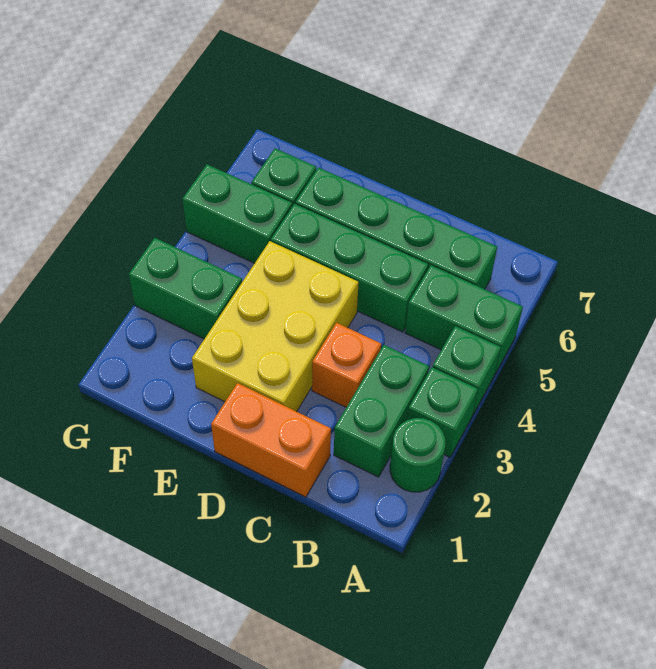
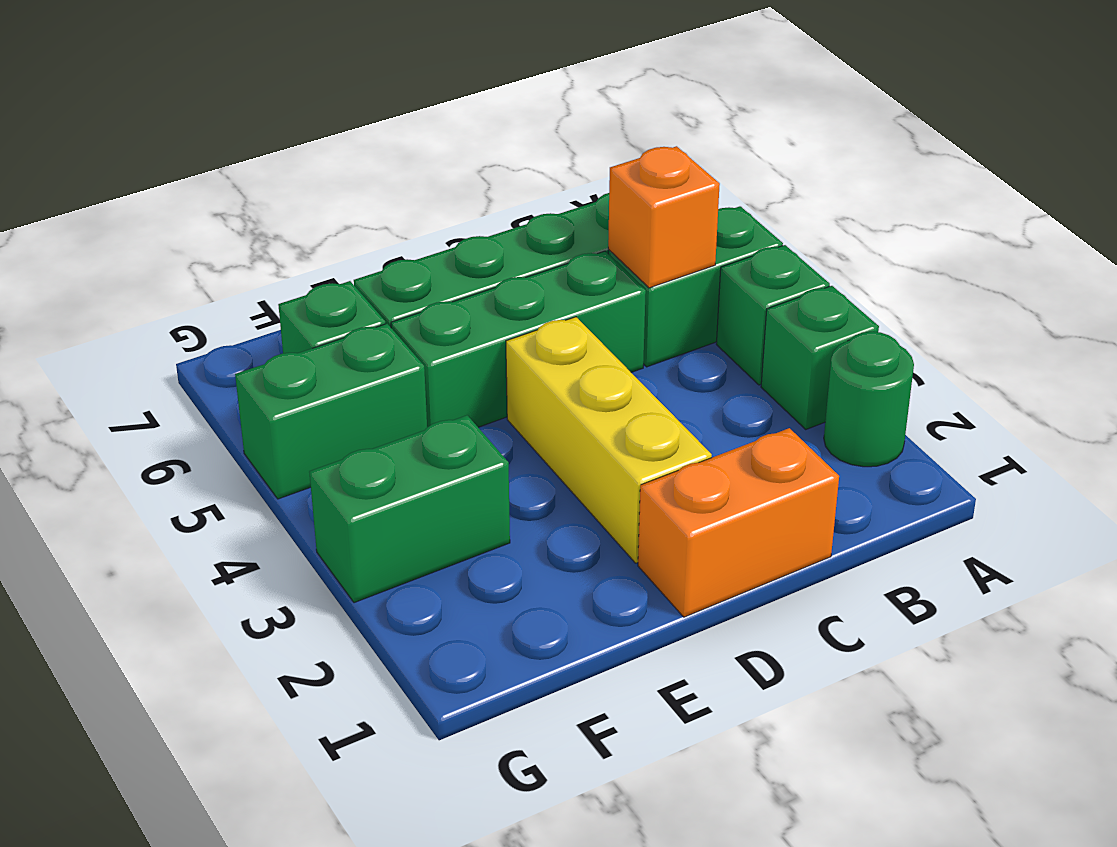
green brick B2:B3 level 1 -> none
orange brick C3 level 1 -> orange brick B5 level 2
yellow brick D2:E4 level 1 -> yellow brick D2:D4 level 1

